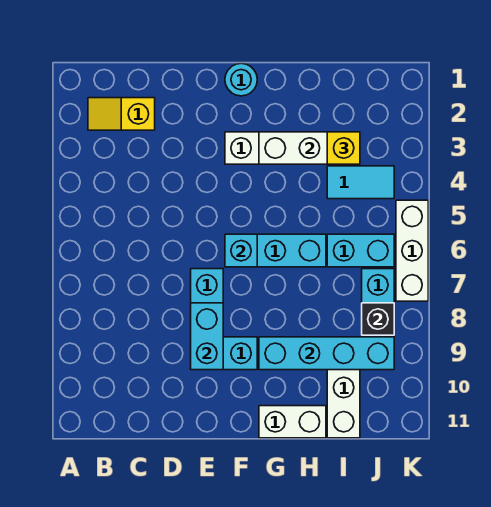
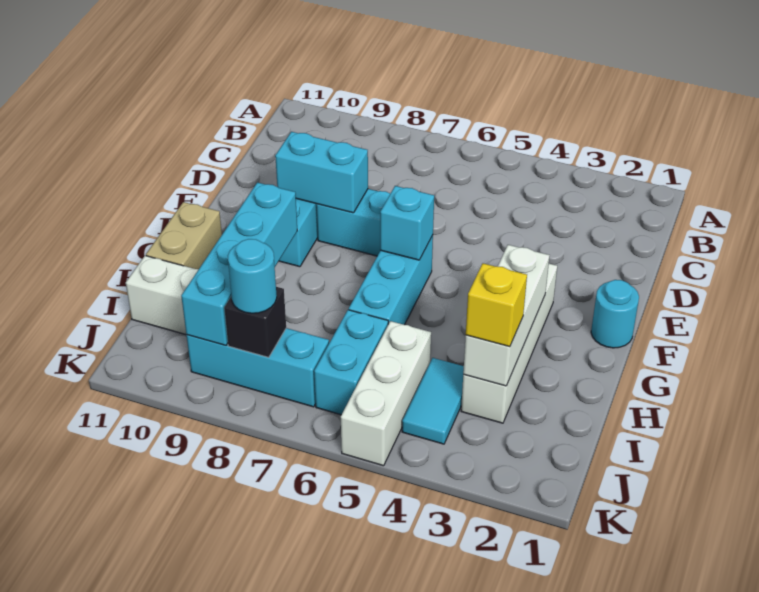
yellow slope B2:C2 level 1 top C -> none
white brick G11:H11 level 1 -> tan brick G11:H11 level 1
none -> cyan round brick J8 level 3
white brick K5:K7 level 1 -> white brick I5:K5 level 1

